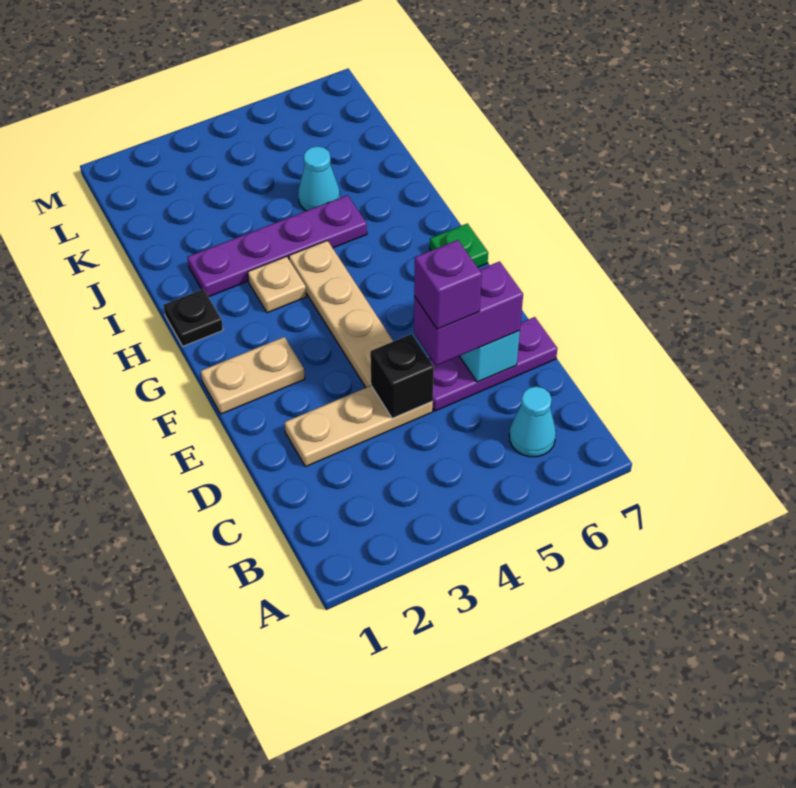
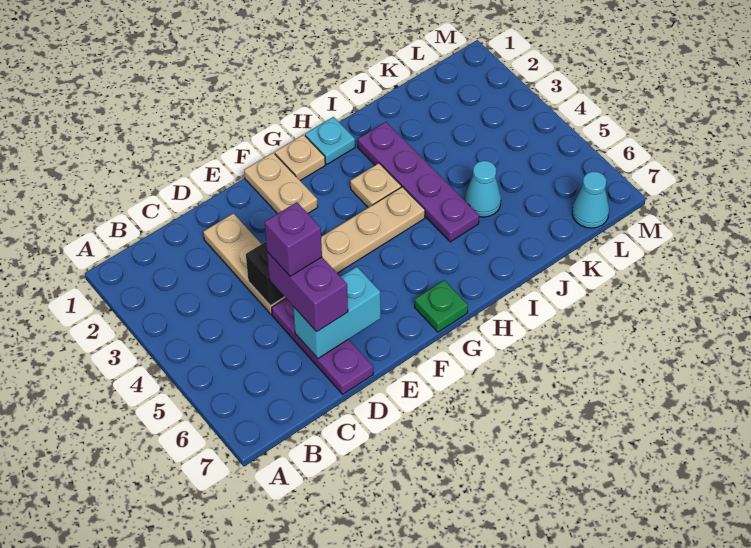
cyan cone B6 level 1 -> cyan cone L7 level 1
none -> tan plate G1 level 1
black plate H1 level 1 -> cyan plate H1 level 1

